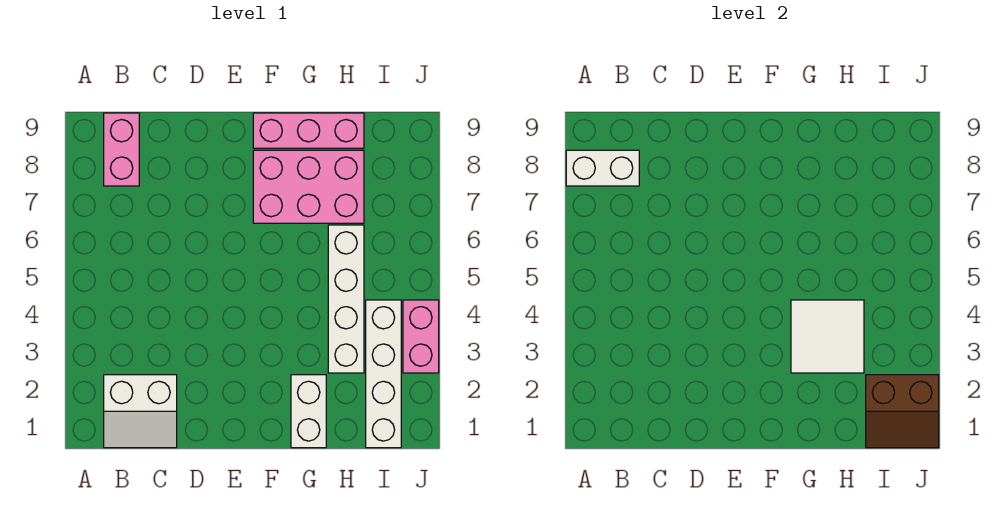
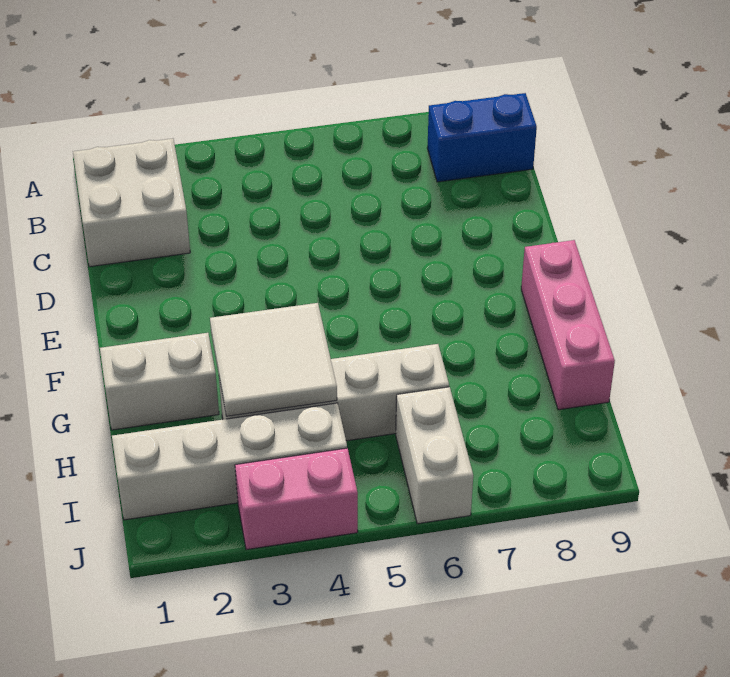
white brick A8:B8 level 2 -> white brick I6:J6 level 1
white slope B1:C2 level 1 top 2 -> white brick B1:C2 level 1
pink brick B8:B9 level 1 -> blue brick B8:B9 level 1
pink brick F7:H8 level 1 -> none
brown slope I1:J2 level 2 top 2 -> none

